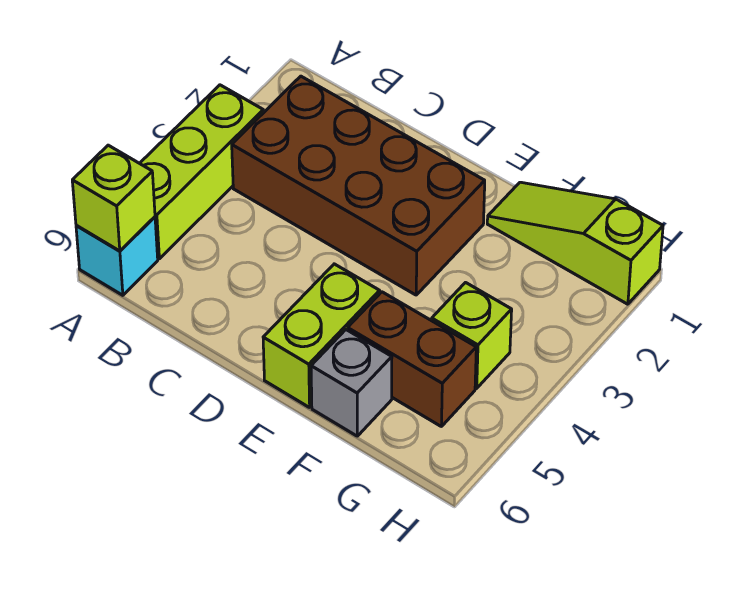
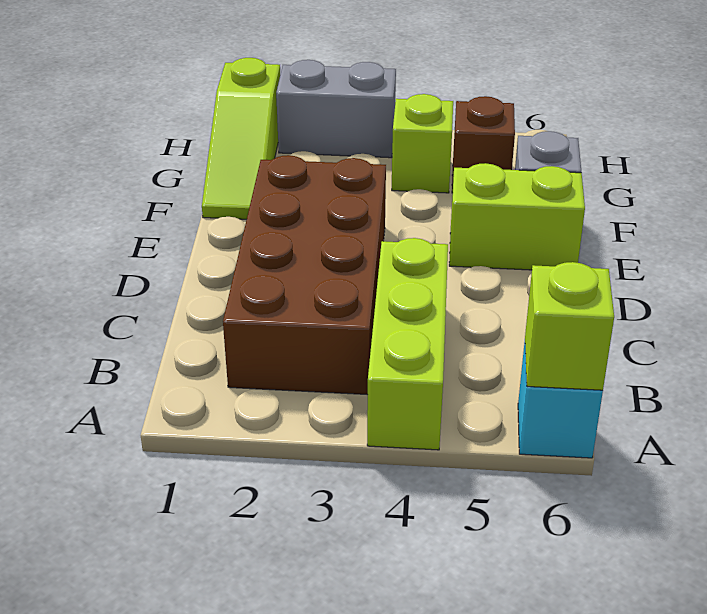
lime brick A3:A5 level 1 -> lime brick A4:C4 level 1
brown brick F5:G5 level 1 -> brown brick G5 level 1
none -> grey brick H2:H3 level 1

